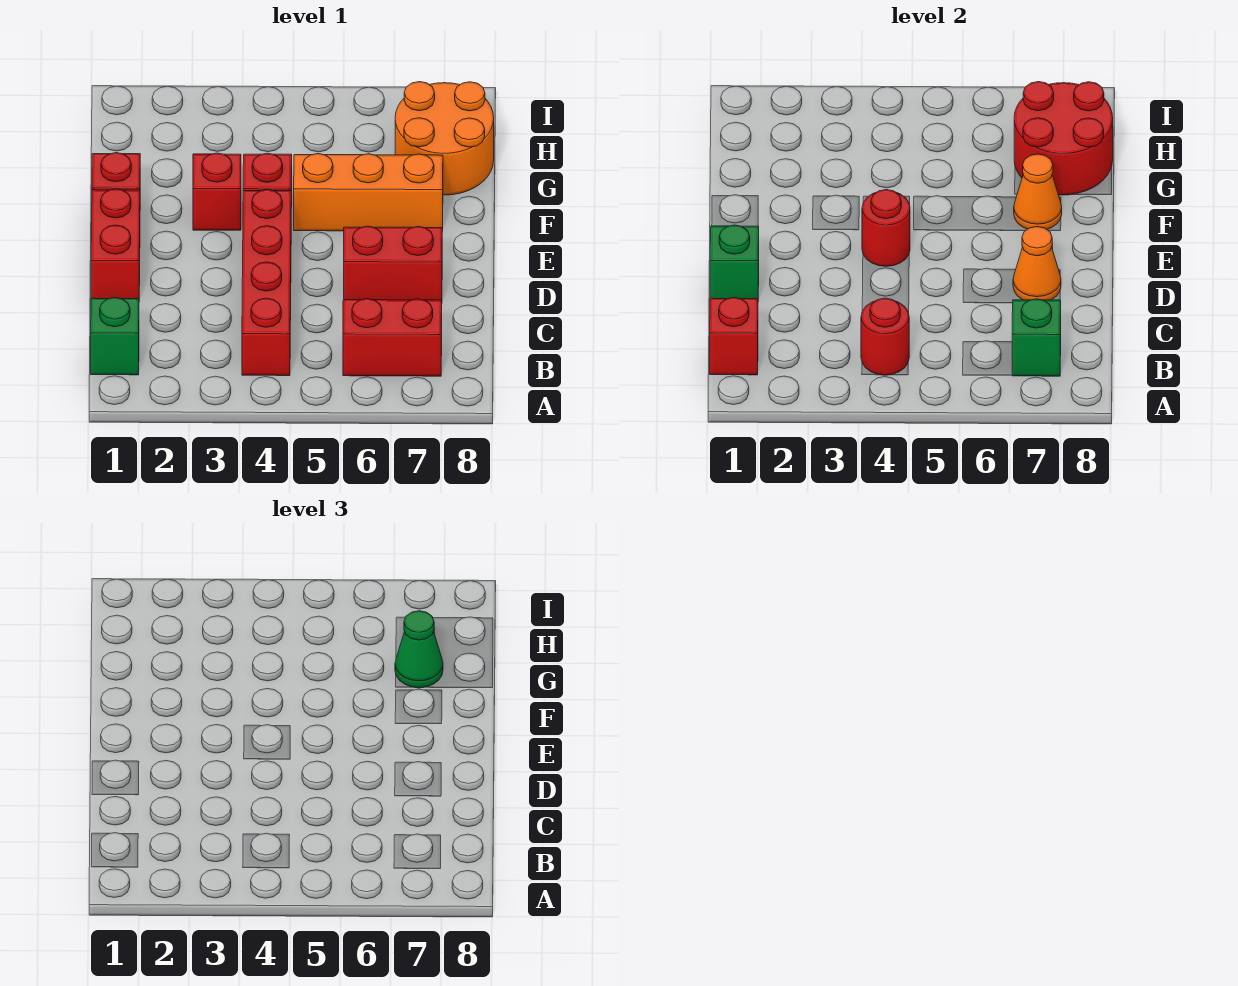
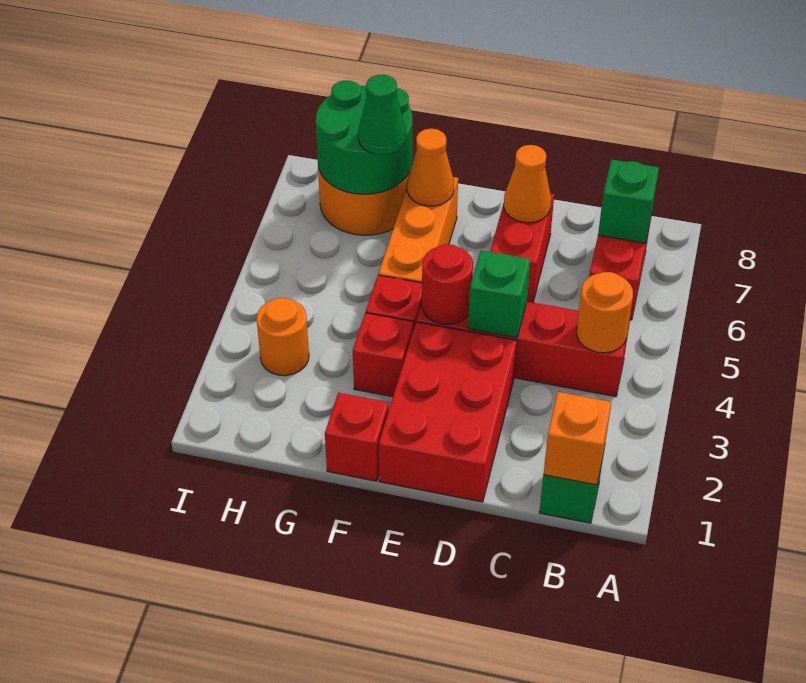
red brick B1 level 2 -> orange brick B1 level 2
red round brick B4 level 2 -> orange round brick B4 level 2
red brick D1:E1 level 1 -> red brick D1:E3 level 1
green brick D1 level 2 -> green brick D4 level 2
red round brick G7:H8 level 2 -> green round brick G7:H8 level 2
none -> orange round brick H3 level 1

